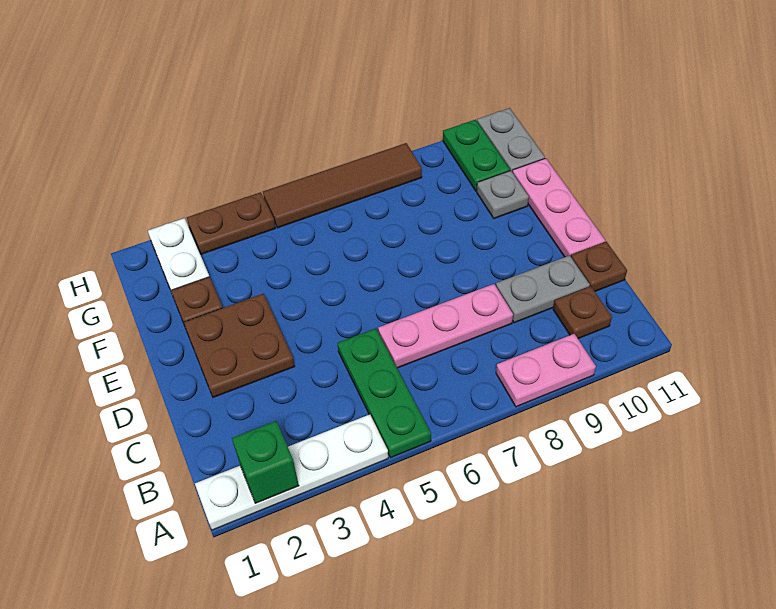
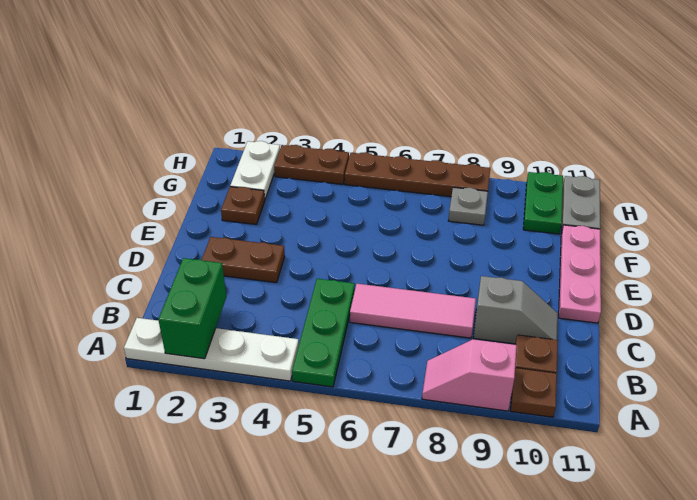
green brick A2 level 2 -> green brick A2:B2 level 2
pink plate A8:A9 level 1 -> pink slope A8:A9 level 1 top 9
pink plate C6:C8 level 1 -> pink tile C6:C8 level 1
grey plate C9:C10 level 1 -> grey slope C9:C10 level 1 top 9
brown plate C11 level 1 -> brown plate A10 level 1
brown plate D2:E3 level 1 -> brown plate D2:D3 level 1
grey plate F10 level 1 -> grey plate G8 level 1
brown tile H5:H8 level 1 -> brown plate H5:H8 level 1

